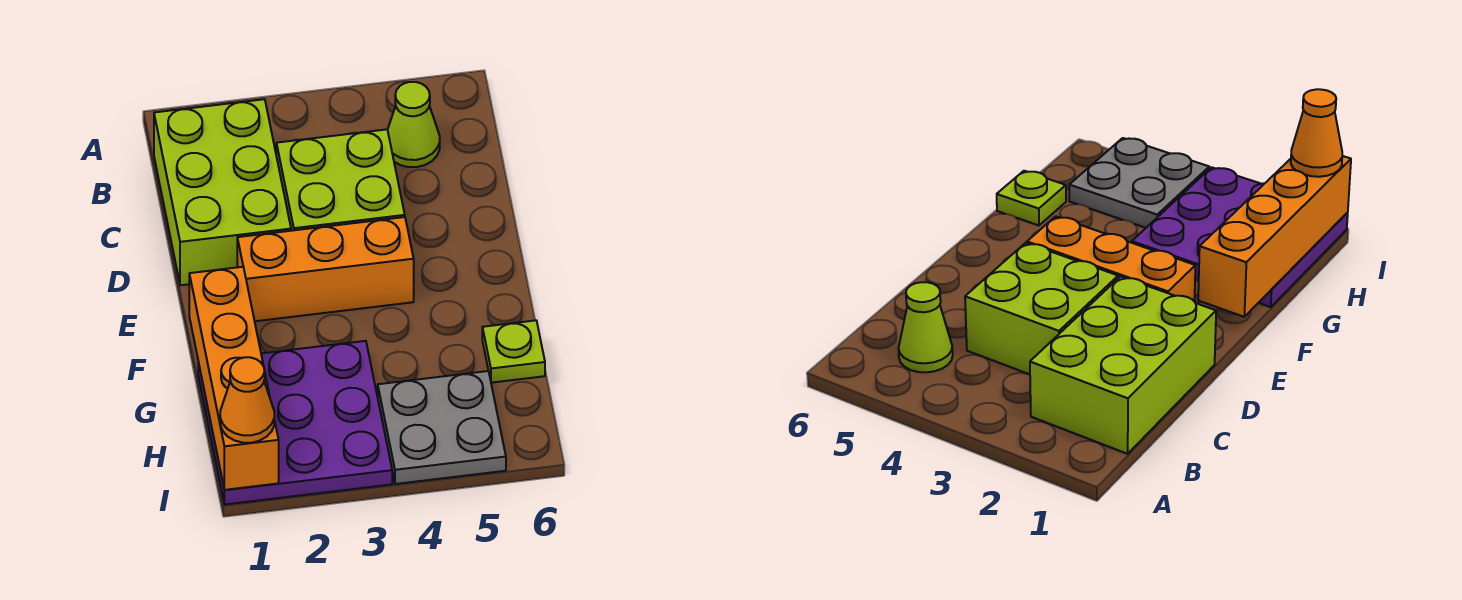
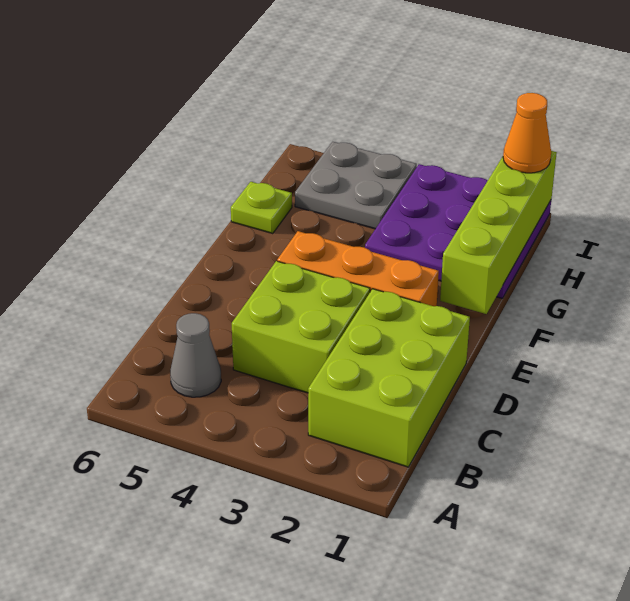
lime cone B5 level 1 -> grey cone B5 level 1
orange brick F1:I1 level 2 -> lime brick F1:I1 level 2

